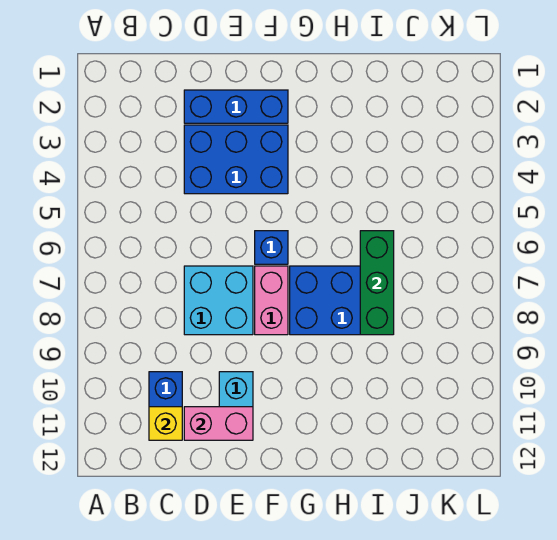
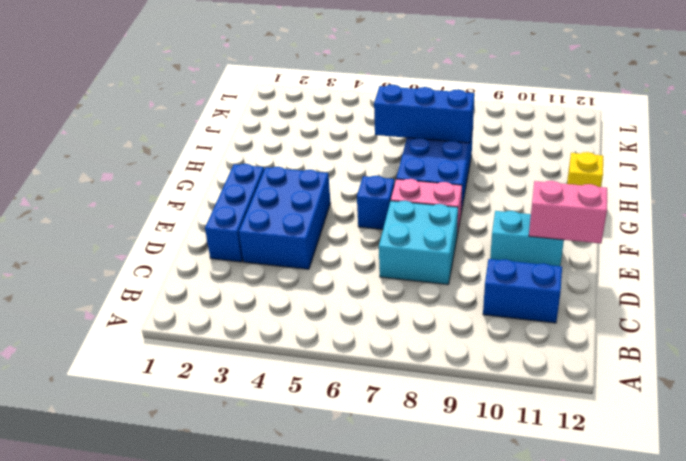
yellow brick C11 level 2 -> yellow brick H12 level 1
pink brick D11:E11 level 2 -> pink brick E11:E12 level 2
green brick I6:I8 level 2 -> blue brick I6:I8 level 2

